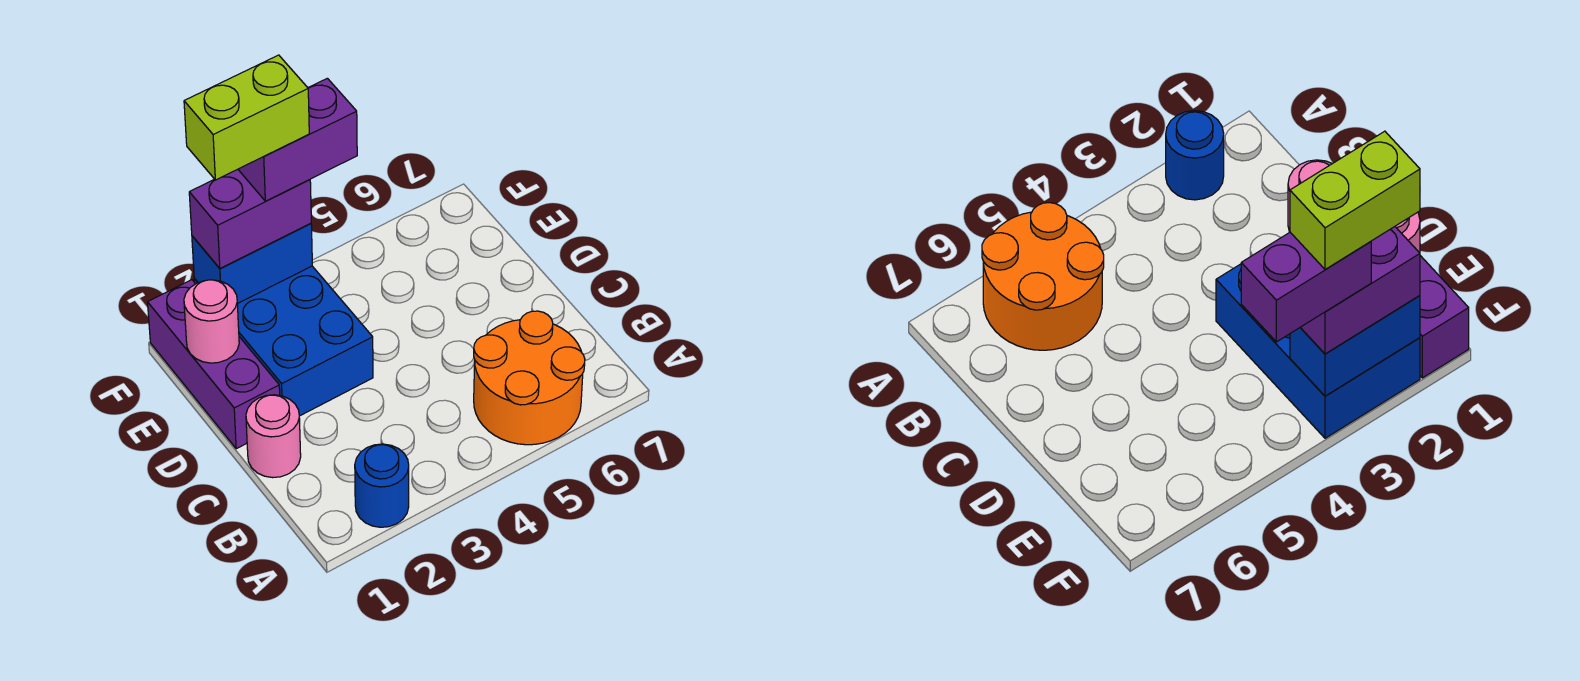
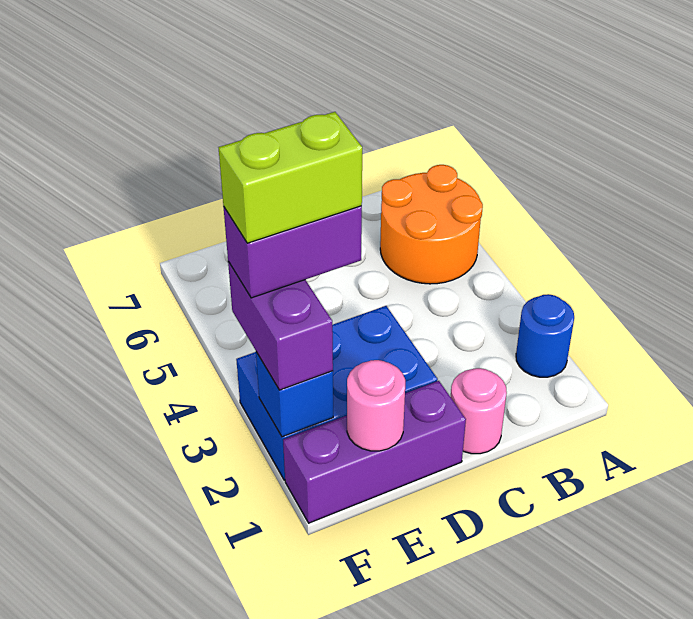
blue brick F2:F3 level 2 -> blue brick F2 level 2
lime brick F2:F3 level 5 -> lime brick E3:F3 level 5
purple brick F3:F4 level 4 -> purple brick E3:F3 level 4

